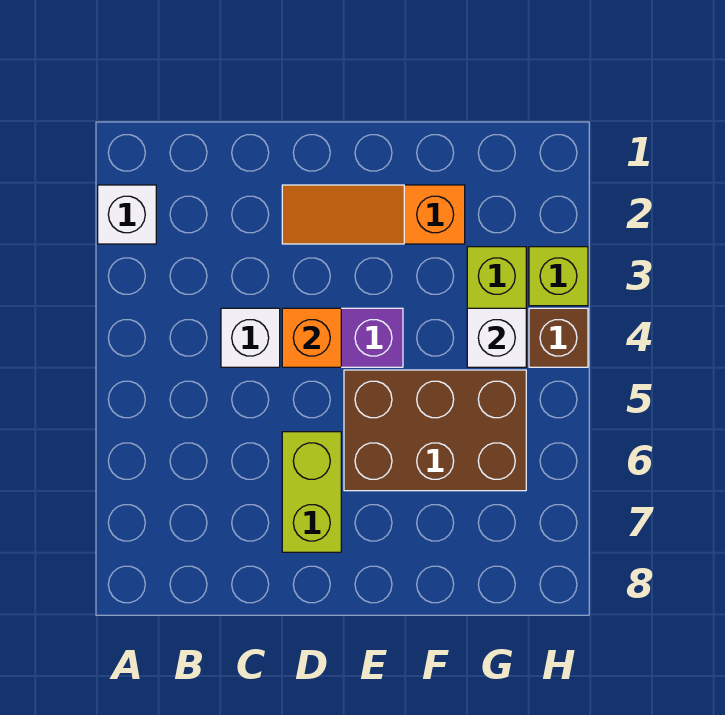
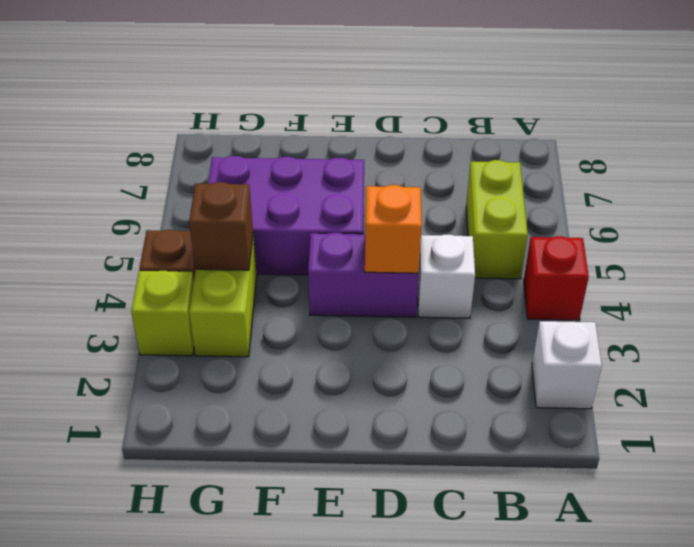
none -> red brick A4 level 1
orange slope D2:F2 level 1 top F -> none
lime brick D6:D7 level 1 -> lime brick B5:B6 level 1
brown brick E5:G6 level 1 -> purple brick E5:G6 level 1
white brick G4 level 2 -> brown brick G4 level 2

